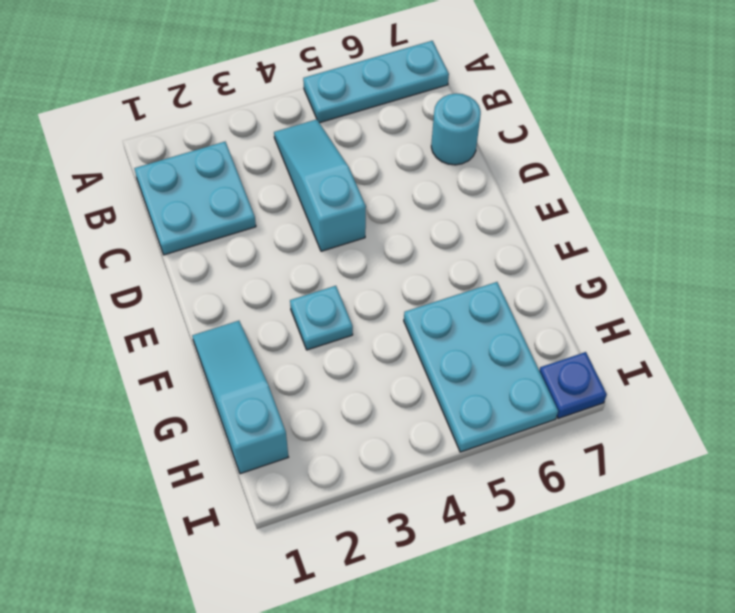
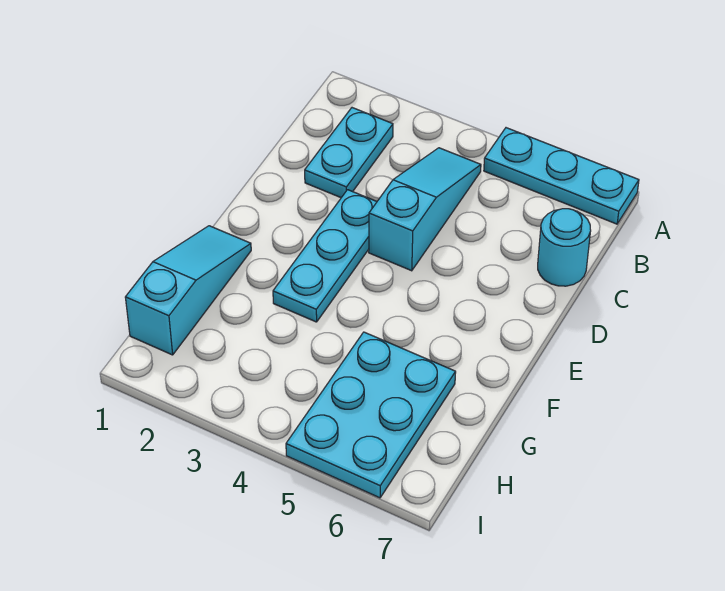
cyan plate B1:C2 level 1 -> cyan plate B2:C2 level 1
cyan plate F3 level 1 -> cyan plate D3:F3 level 1
blue plate I7 level 1 -> none

